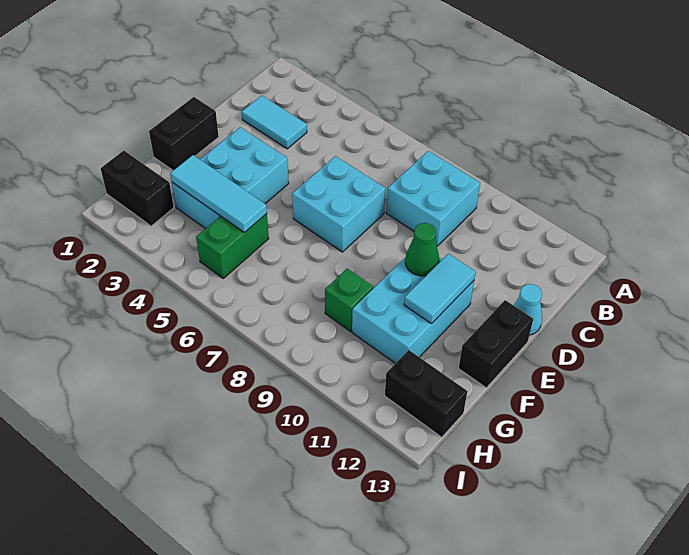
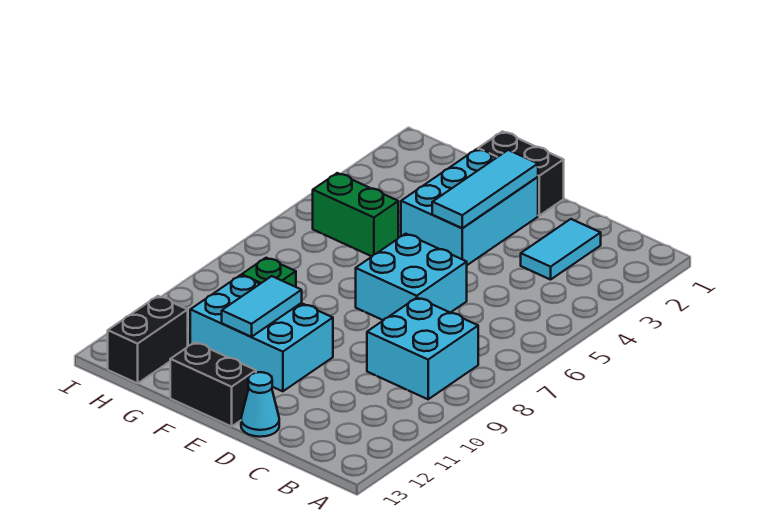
cyan brick E3:G4 level 1 -> cyan brick E2:F4 level 1
green cone E10 level 2 -> none
cyan tile E11:F11 level 2 -> cyan tile F10:F11 level 2
cyan tile G3:G5 level 2 -> cyan tile E2:E4 level 2
black brick H1:H2 level 1 -> none

